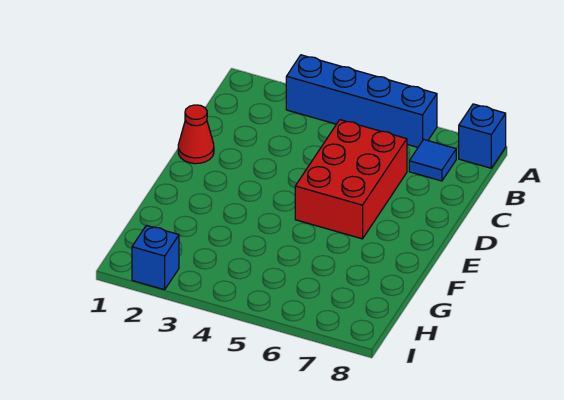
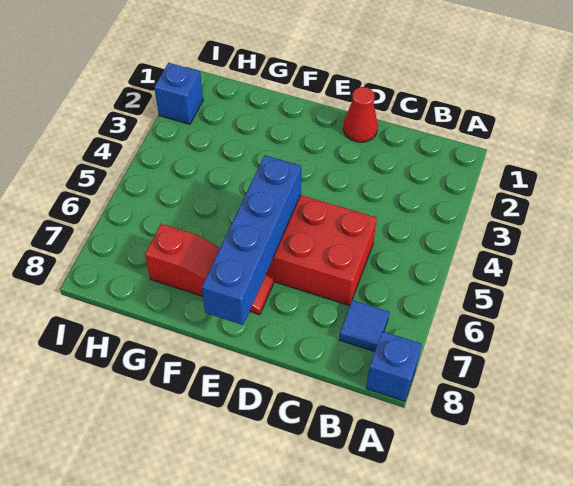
blue brick A3:A6 level 1 -> blue brick E5:E8 level 2
none -> red slope E7:G7 level 1 top G

